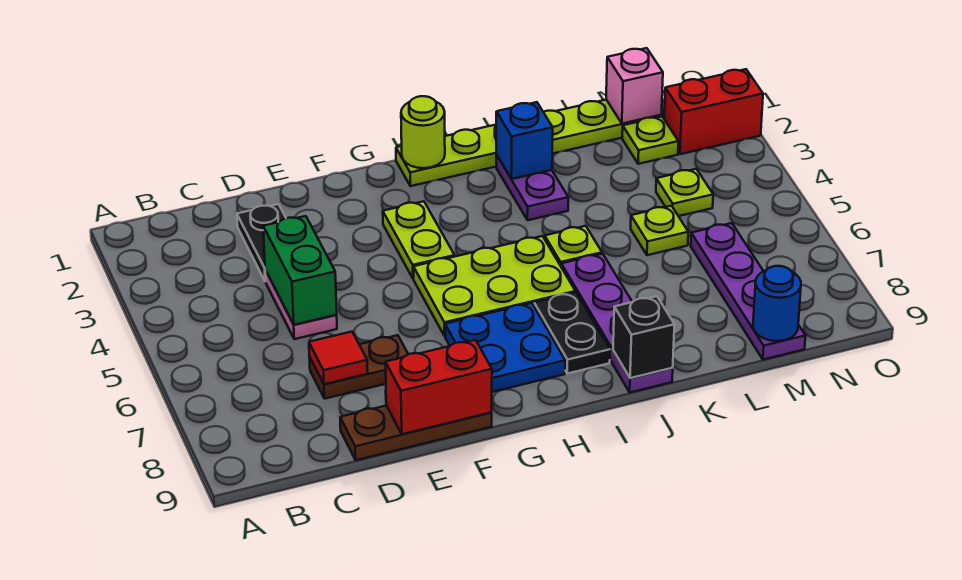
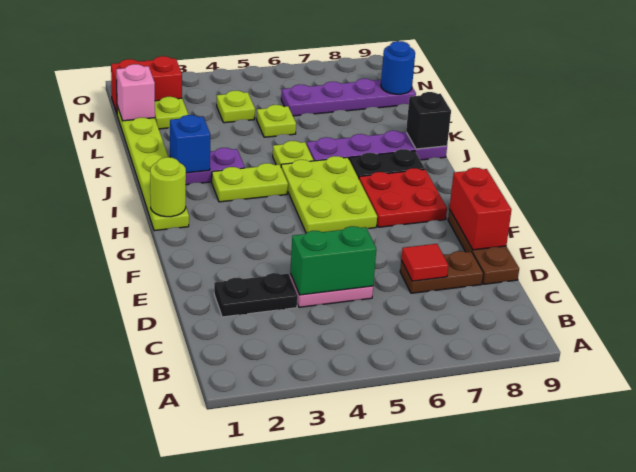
brown plate D7:E7 level 1 -> brown plate D7:D8 level 1
lime plate G3:G4 level 1 -> lime plate I3:I4 level 1
blue plate G7:H8 level 1 -> red plate G7:H8 level 1
red brick N2:O2 level 1 -> red brick N1:N2 level 1

